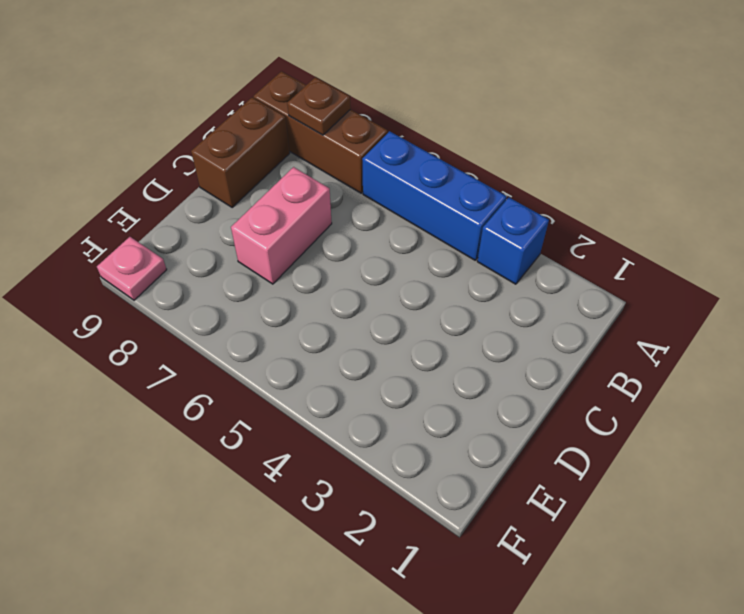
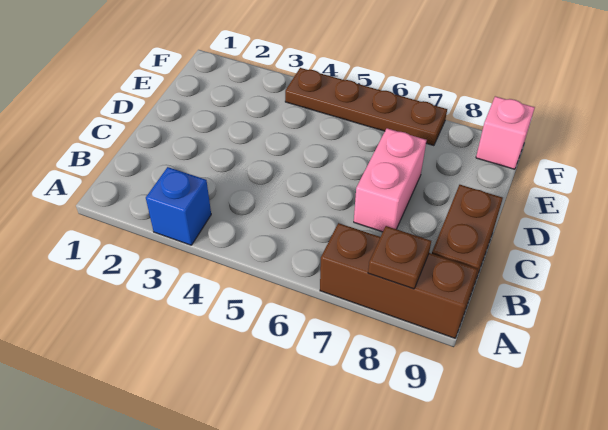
blue brick A4:A6 level 1 -> none
none -> brown plate F4:F7 level 1
pink plate F9 level 1 -> pink brick F9 level 1

